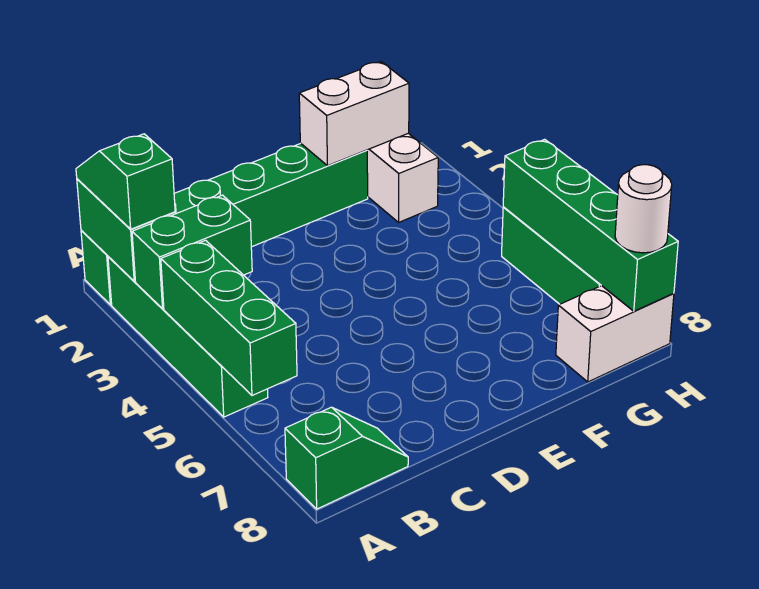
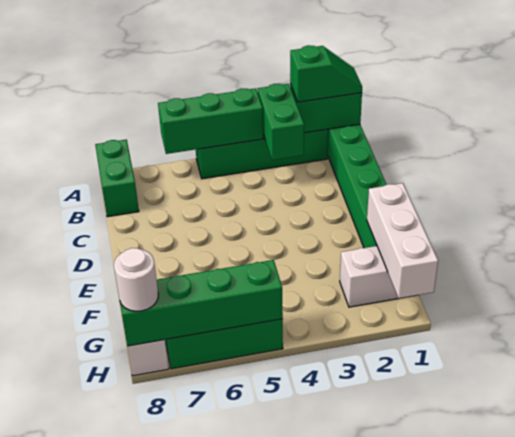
green slope A8:B8 level 1 top A -> green brick A8:B8 level 1
white brick F1:G1 level 2 -> white brick F1:H1 level 2

